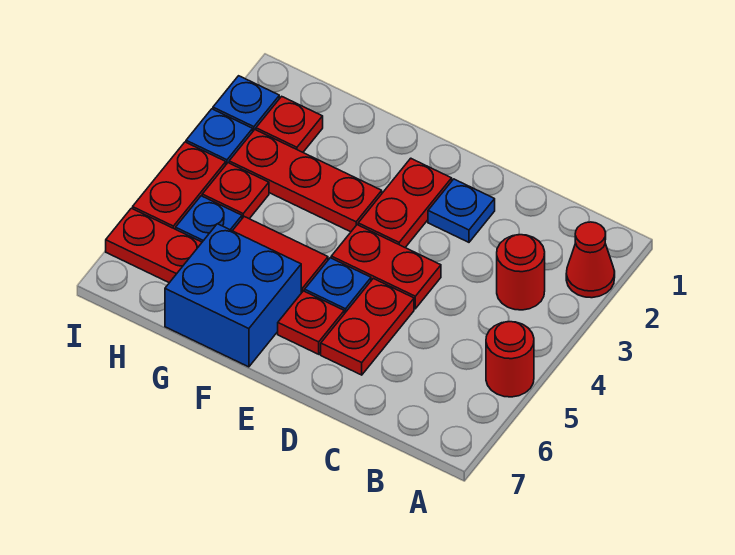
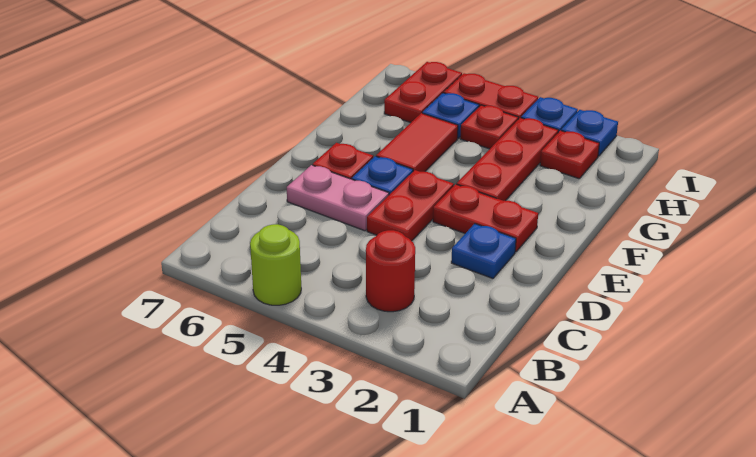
red cone A2 level 1 -> none
red round brick A5 level 1 -> lime round brick A5 level 1
red plate D5:D6 level 1 -> pink plate D5:D6 level 1
blue brick F6:G7 level 1 -> none

